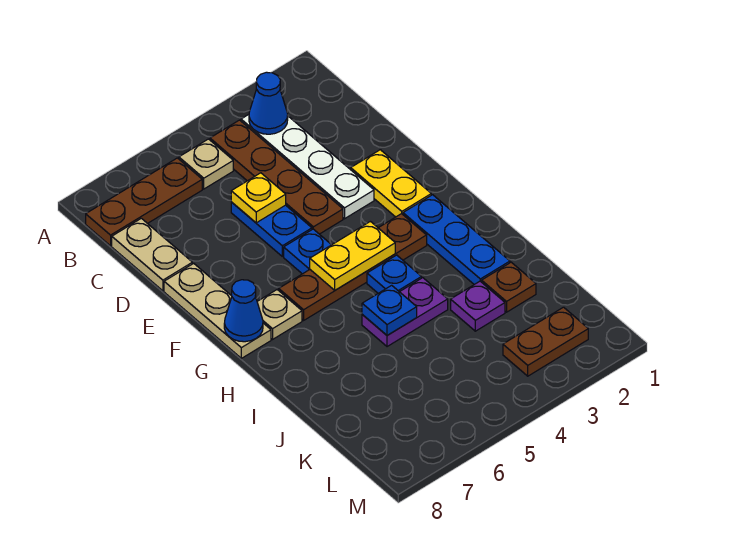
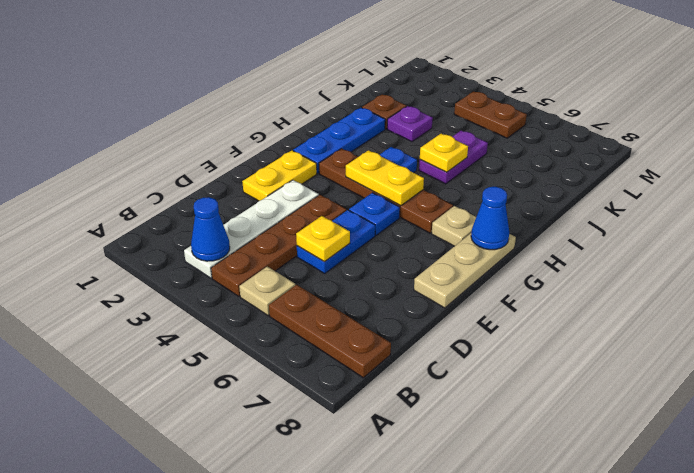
tan plate C8:D8 level 1 -> none
purple plate I4:I5 level 1 -> purple plate I5:J5 level 1
blue plate I5 level 2 -> yellow plate I5 level 2
brown plate L2:L3 level 1 -> brown plate L4:L5 level 1

